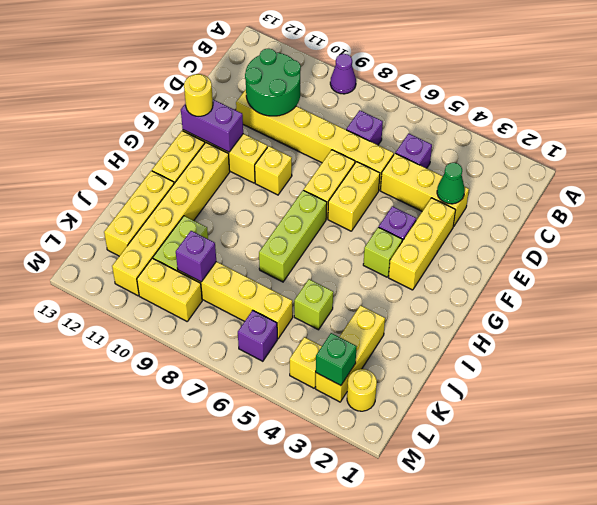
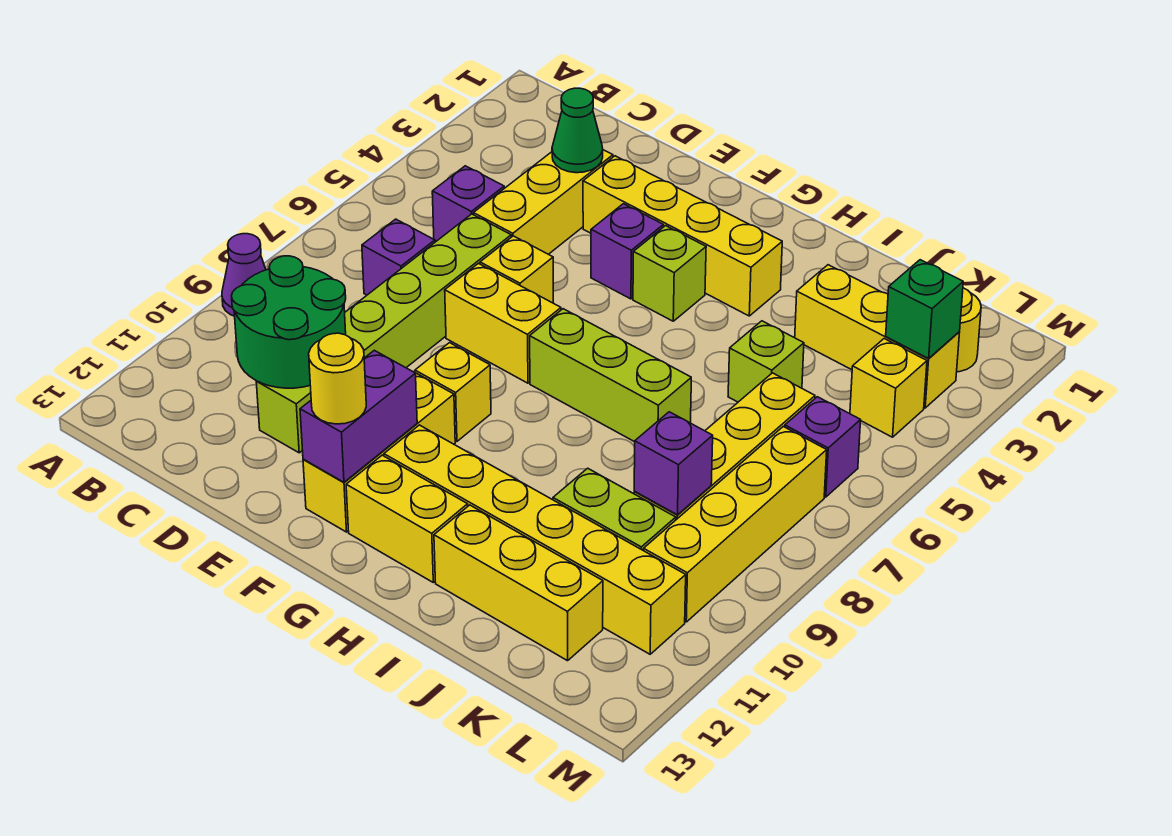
yellow brick D6:D11 level 1 -> lime brick D6:D11 level 1
yellow brick E3:G3 level 1 -> yellow brick E3:H3 level 1
yellow brick E6:F6 level 1 -> yellow brick E6 level 1
yellow brick L9:L10 level 1 -> yellow brick L7:L10 level 1

